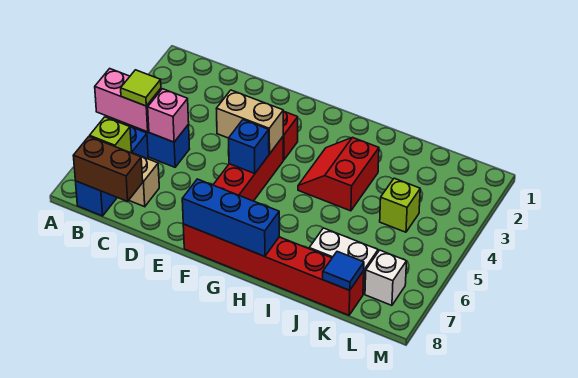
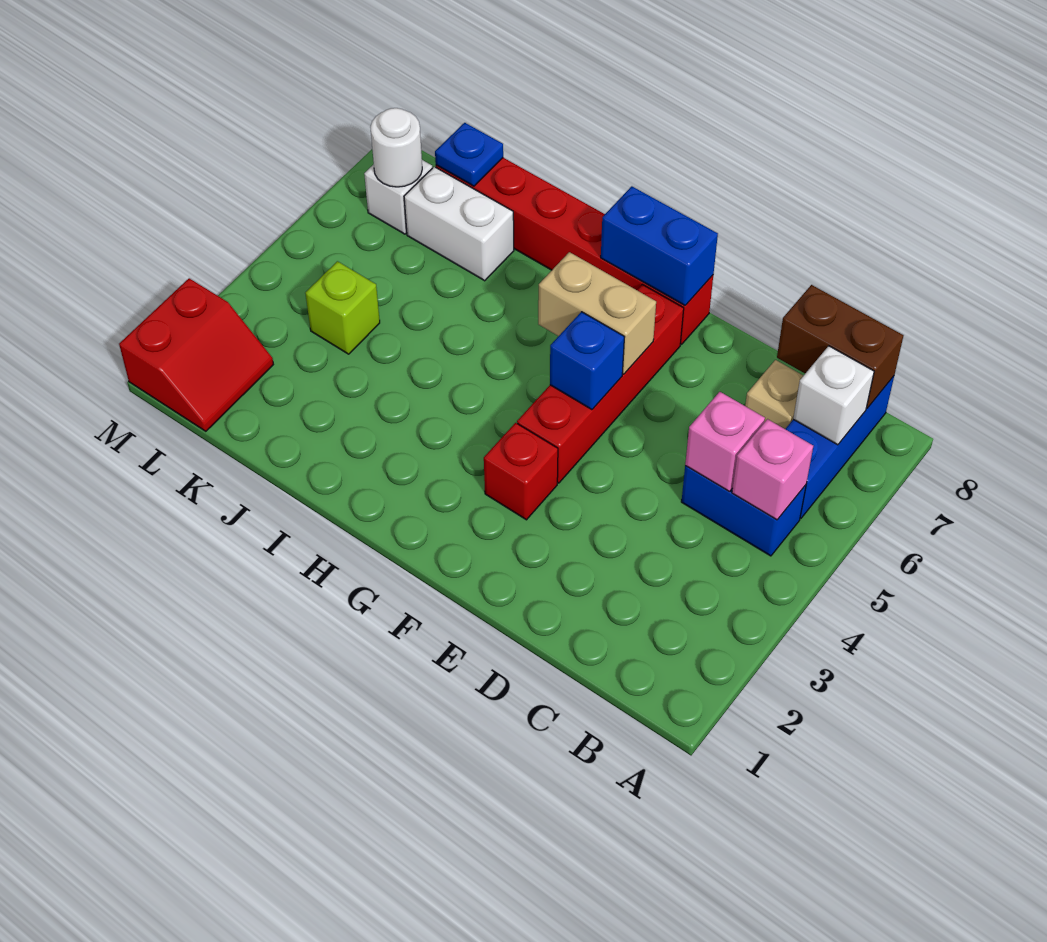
pink brick A5:B5 level 2 -> pink brick B5 level 2
lime tile B5 level 3 -> none
lime brick B7 level 2 -> white brick B7 level 2
tan brick E4:F4 level 2 -> tan brick F6:G6 level 2
blue brick F8:H8 level 2 -> blue brick F8:G8 level 2
red slope H3:I4 level 1 top I -> red slope L1:M2 level 1 top M
blue tile K8 level 2 -> blue plate K8 level 2
none -> white round brick L7 level 2

